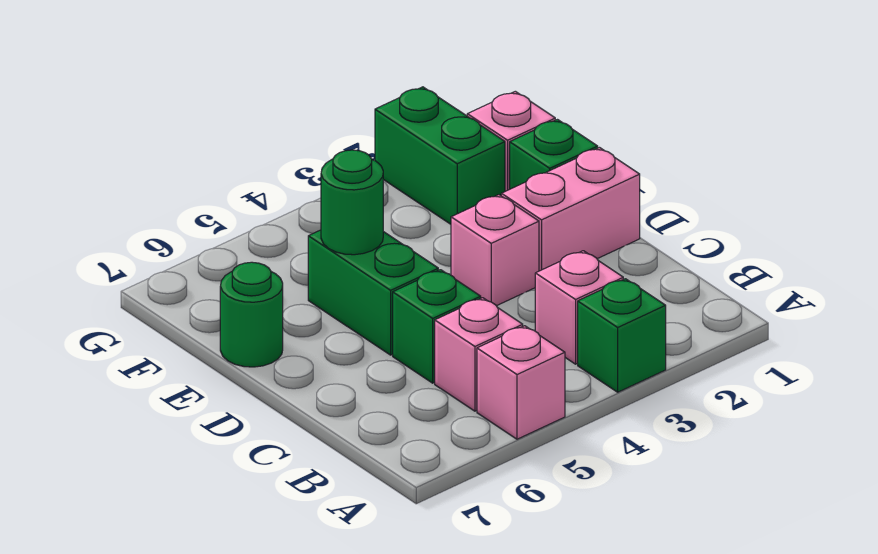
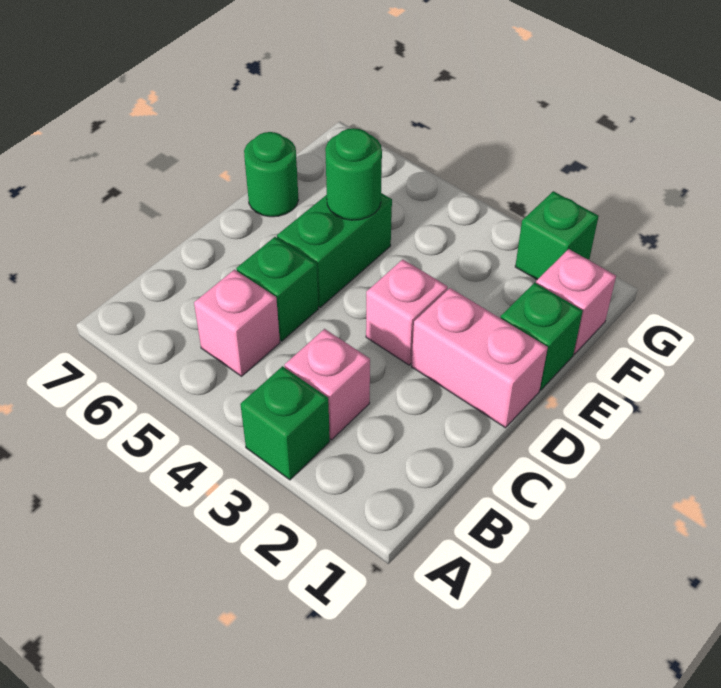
pink brick A5 level 1 -> none
green brick F2:G2 level 1 -> green brick G2 level 1

